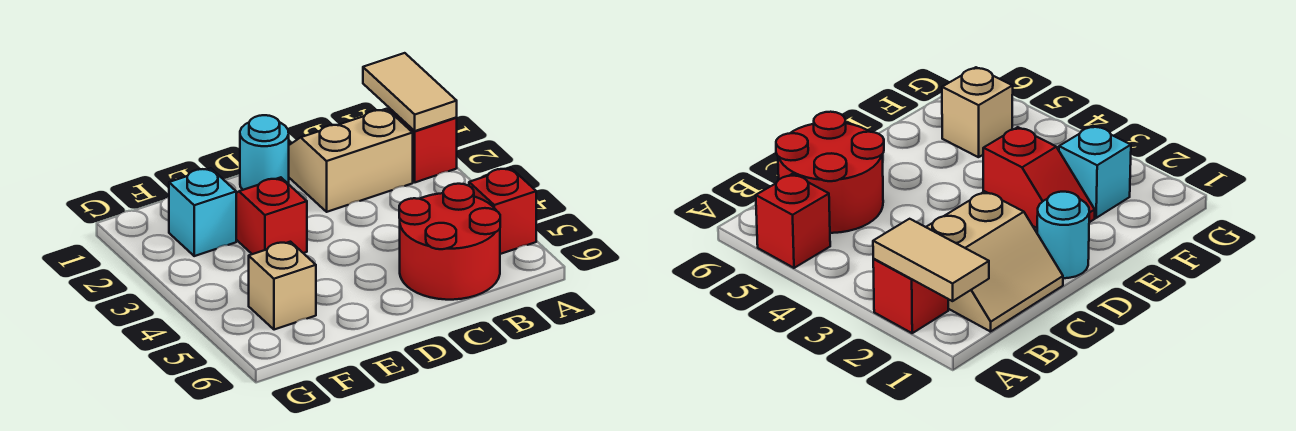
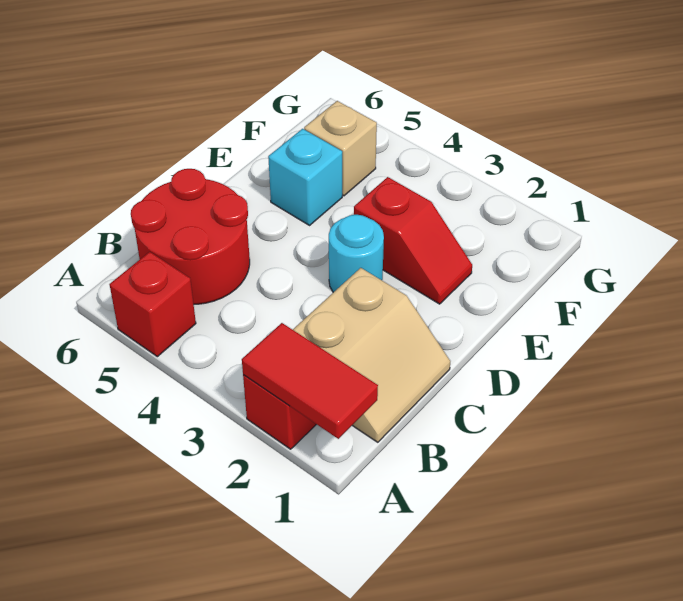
tan tile A1:A2 level 2 -> red tile A1:A2 level 2
cyan round brick D1 level 1 -> cyan round brick D3 level 1
cyan brick F2 level 1 -> cyan brick E5 level 1

